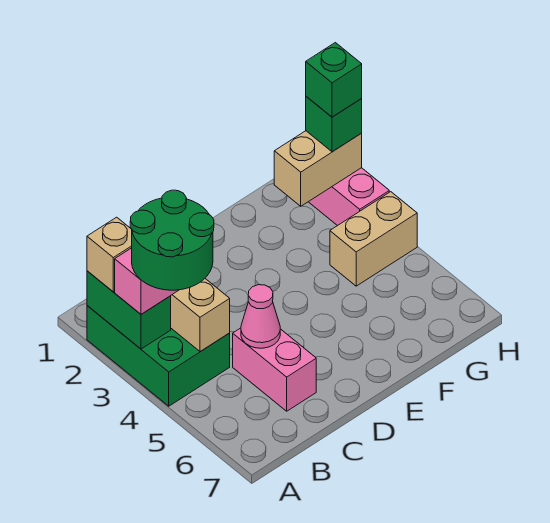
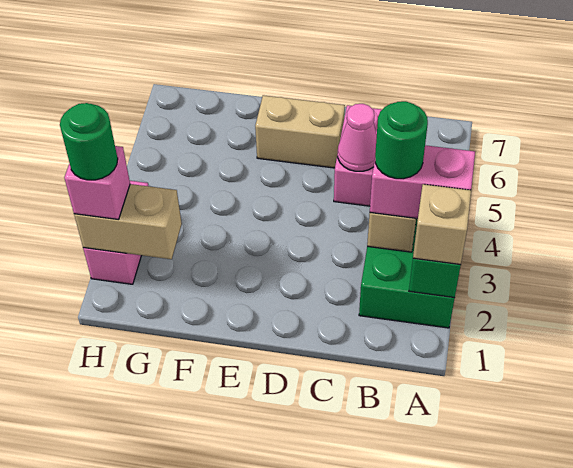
green round brick A3:B4 level 4 -> green round brick B3 level 4
tan brick G4:H4 level 1 -> tan brick D6:E6 level 1
green brick H2 level 3 -> pink brick H2 level 3
green brick H2 level 4 -> green round brick H2 level 4

